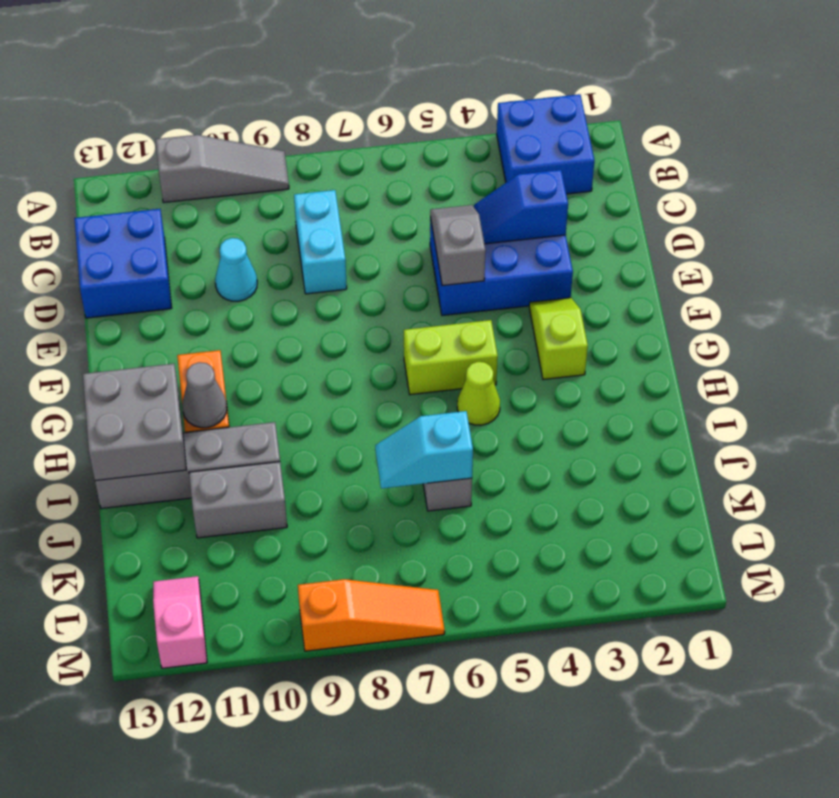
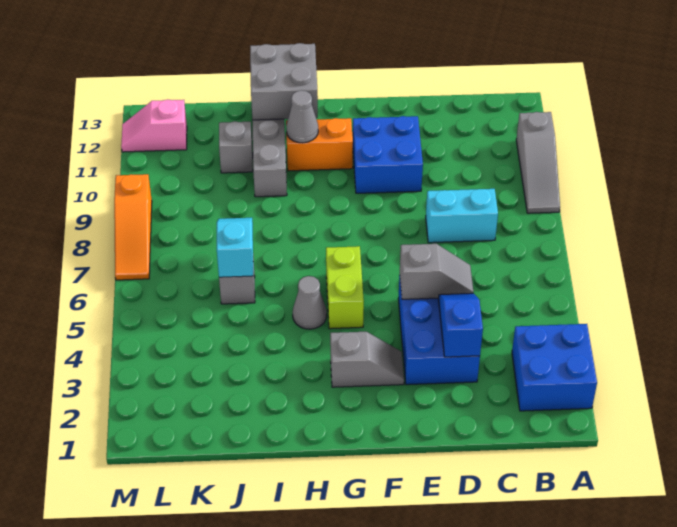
blue brick C12:D13 level 1 -> blue brick E10:F11 level 1
cyan cone D10 level 1 -> none
lime slope F3:G3 level 1 top G -> grey slope F3:G3 level 1 top G
lime cone H5 level 1 -> grey cone H5 level 1
grey brick J10:J11 level 1 -> grey brick J11 level 1
pink slope L12:M12 level 1 top M -> pink slope L12:M12 level 1 top L

